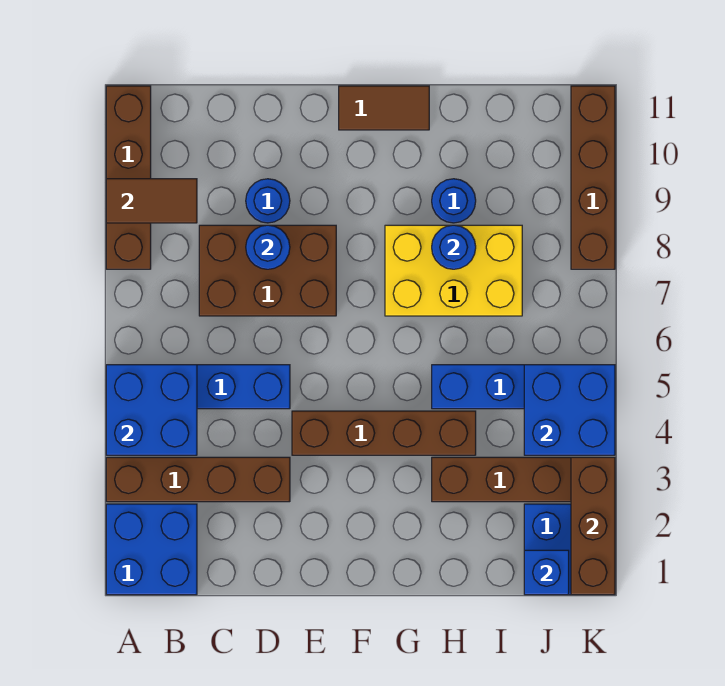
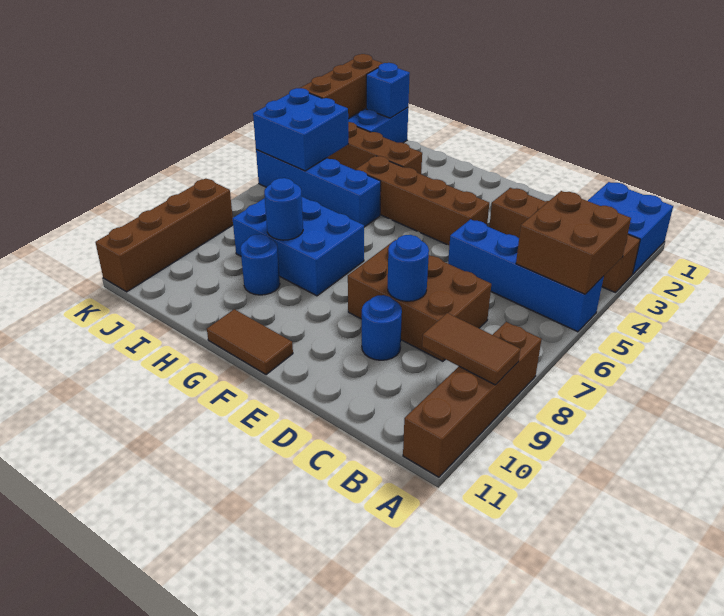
blue brick A4:B5 level 2 -> brown brick A4:B5 level 2
yellow brick G7:I8 level 1 -> blue brick G7:I8 level 1

